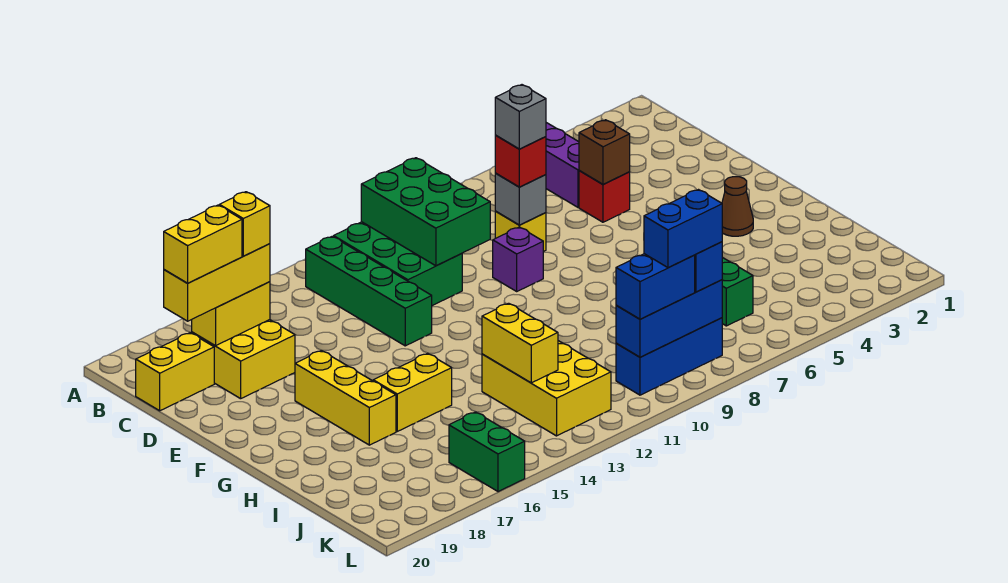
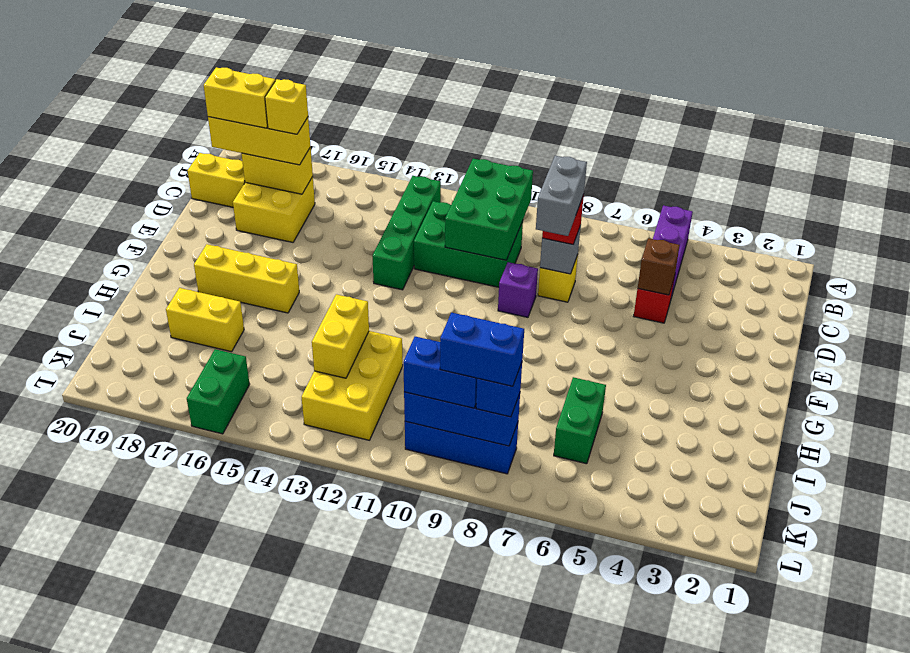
green brick B11:D12 level 1 -> green brick C10:D12 level 1
grey brick D8 level 4 -> grey brick D8:E8 level 4
yellow brick F17:H17 level 1 -> yellow brick G16:G18 level 1
brown cone G3 level 1 -> none
yellow brick H15:H16 level 1 -> yellow brick I17:I18 level 1

